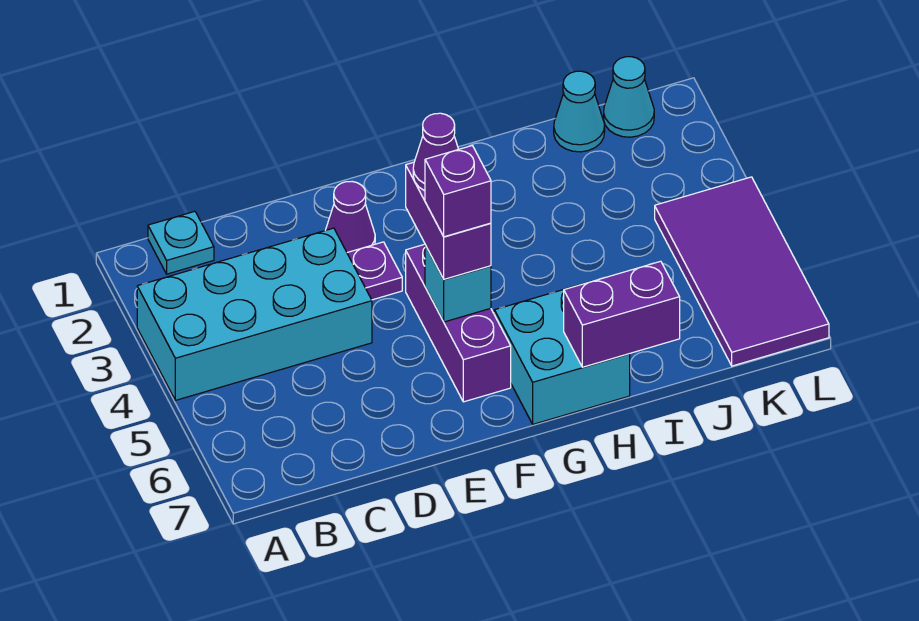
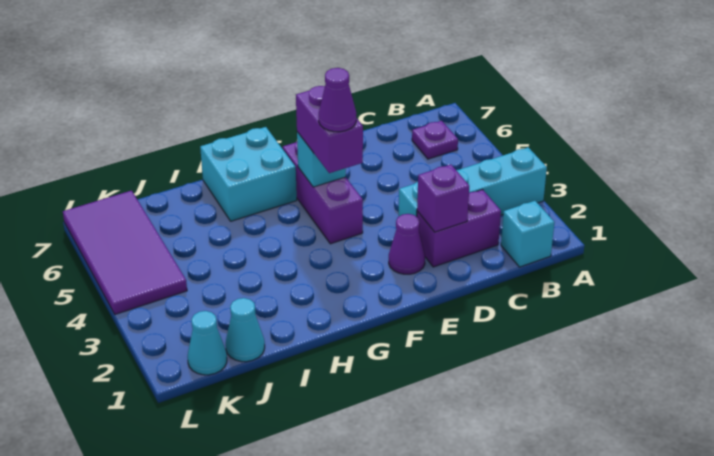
cyan brick A3:D4 level 1 -> cyan brick A3:D3 level 1
cyan plate B1 level 1 -> cyan brick B1 level 1
purple plate E3 level 1 -> purple plate B6 level 1
purple brick F5 level 4 -> purple brick D2 level 2
purple brick H7:I7 level 2 -> purple brick C2:D2 level 1

